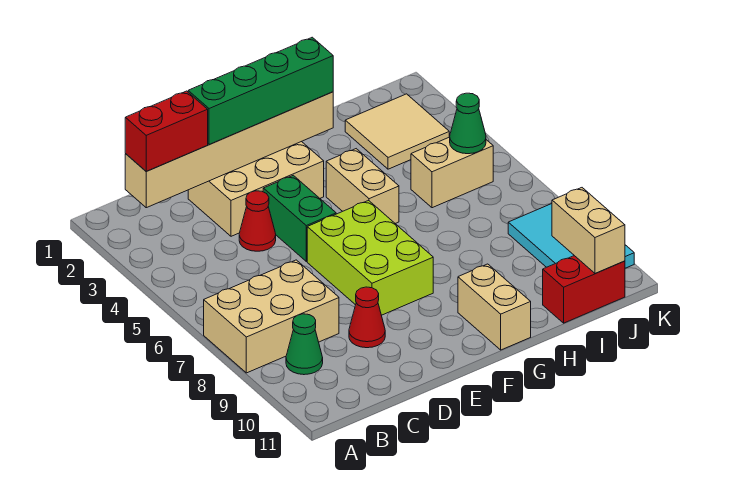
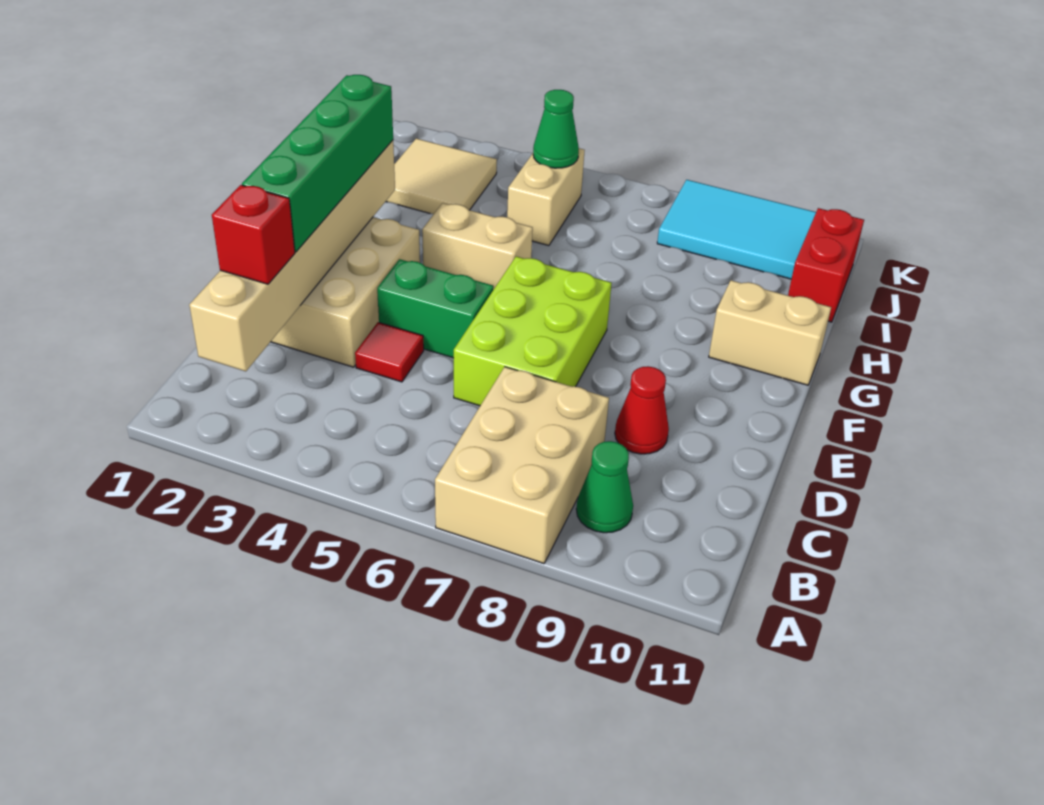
red brick B2:C2 level 3 -> red brick C2 level 3
red cone D4 level 1 -> red tile D4 level 1
lime brick E6:F8 level 1 -> lime brick D6:F7 level 1
tan brick J10:J11 level 2 -> none

